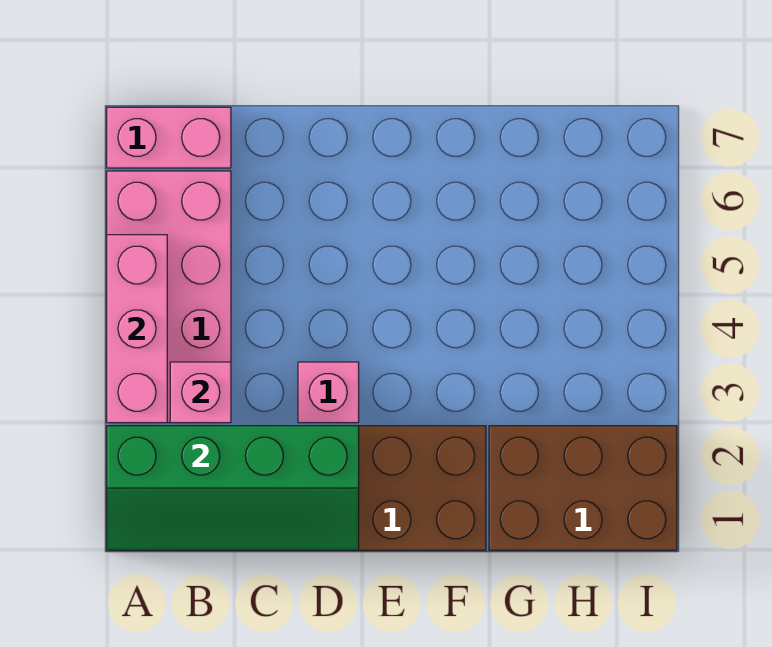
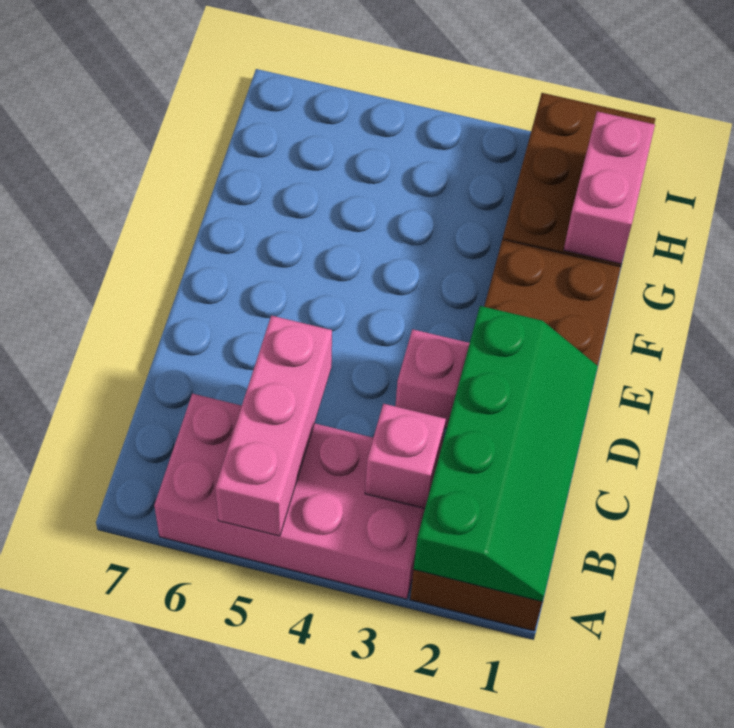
pink brick A3:A5 level 2 -> pink brick A5:C5 level 2
pink brick A7:B7 level 1 -> pink brick G1:H1 level 2

